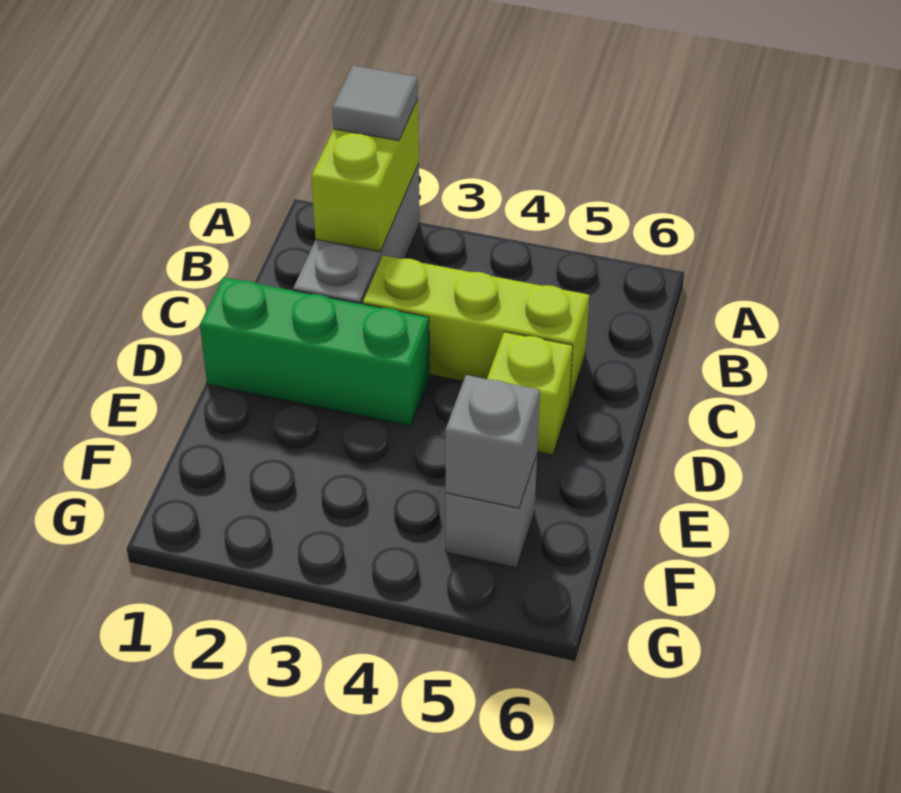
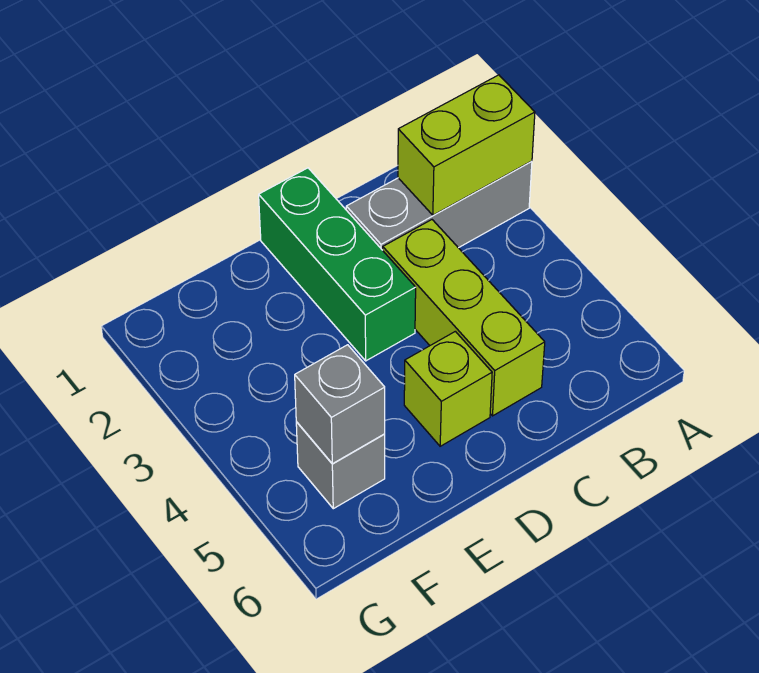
grey tile A2 level 3 -> none

